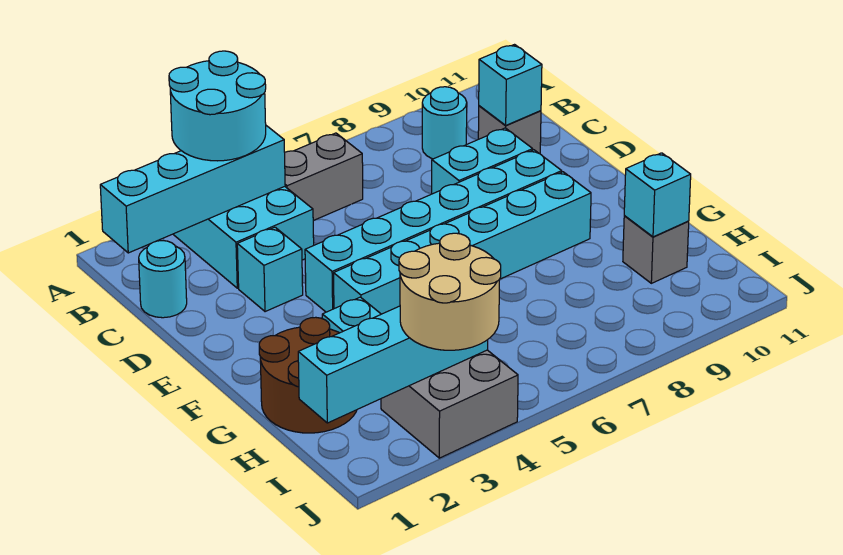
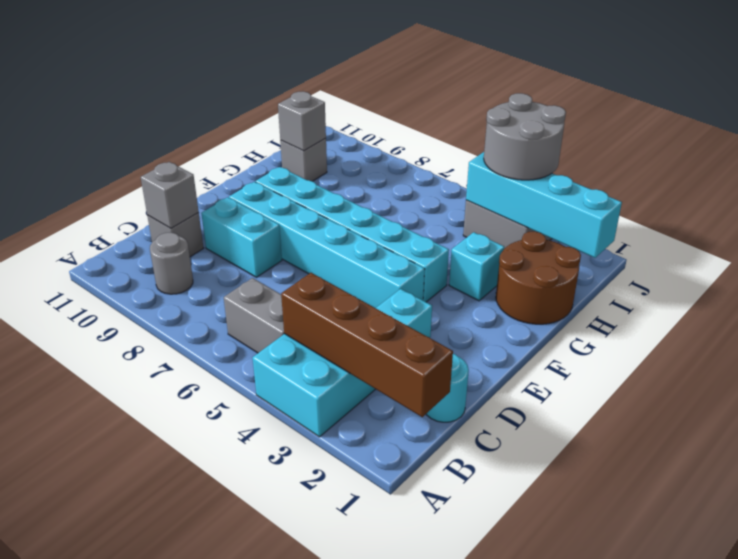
cyan round brick A3:B4 level 3 -> none
cyan brick B1:B4 level 2 -> brown brick B1:B4 level 2
cyan round brick B9 level 1 -> grey round brick B9 level 1
cyan brick C10 level 2 -> grey brick C10 level 2
cyan brick H10 level 2 -> grey brick H10 level 2
tan round brick I3:J4 level 3 -> grey round brick I3:J4 level 3

